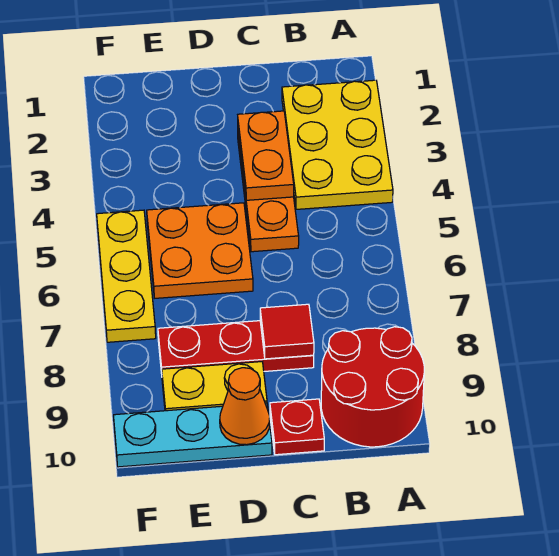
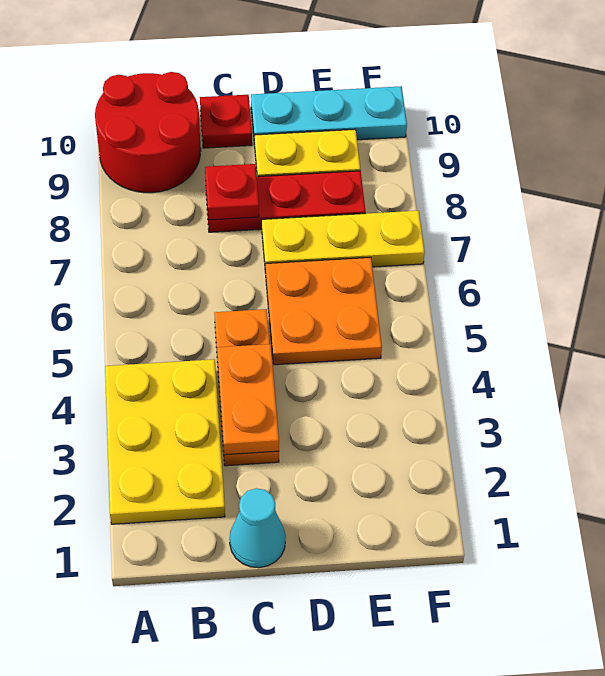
none -> cyan cone C1 level 1
red tile C8 level 2 -> red plate C8 level 2
orange cone D10 level 2 -> none
yellow plate F5:F7 level 1 -> yellow plate D7:F7 level 1

